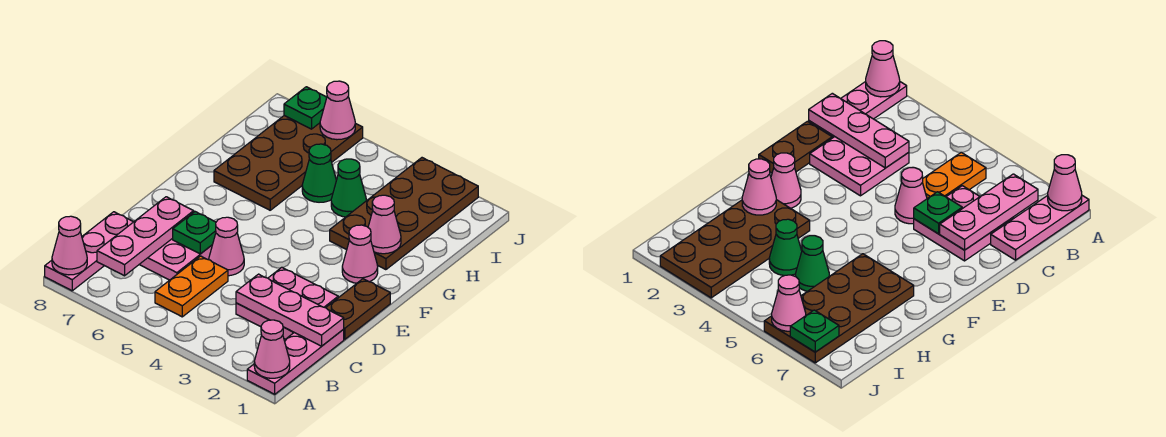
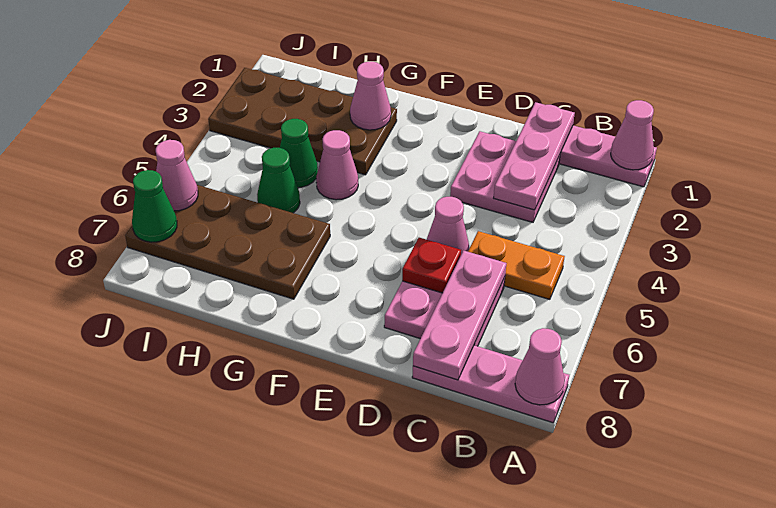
pink plate B7:D7 level 2 -> pink plate C6:C8 level 2
brown plate D1:E1 level 1 -> none
green plate D6 level 2 -> red plate D6 level 2
pink cone F2 level 1 -> pink cone G4 level 1
green plate J7 level 2 -> green cone J7 level 2

